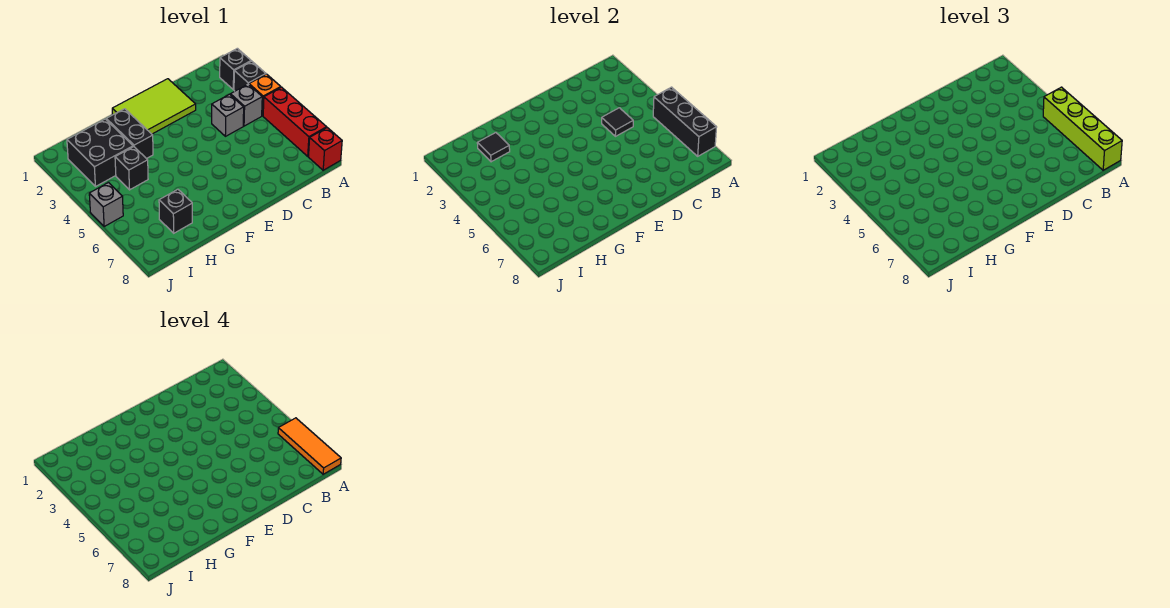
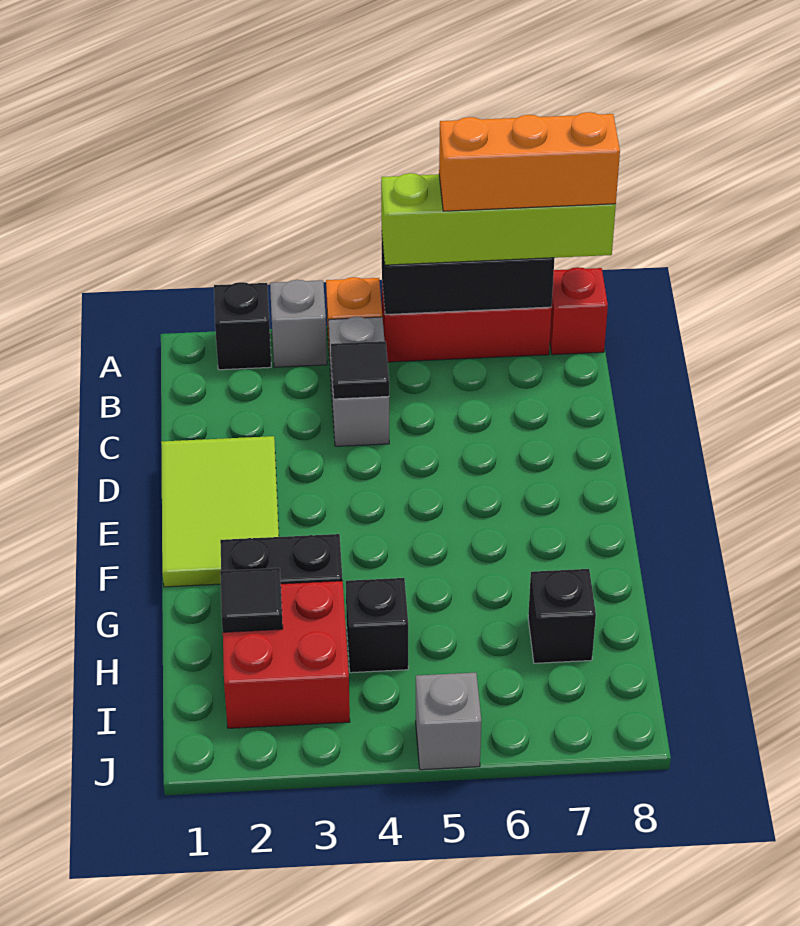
black brick A3 level 1 -> grey brick A3 level 1
orange tile A6:A8 level 4 -> orange brick A6:A8 level 4
black brick H2:I3 level 1 -> red brick H2:I3 level 1

